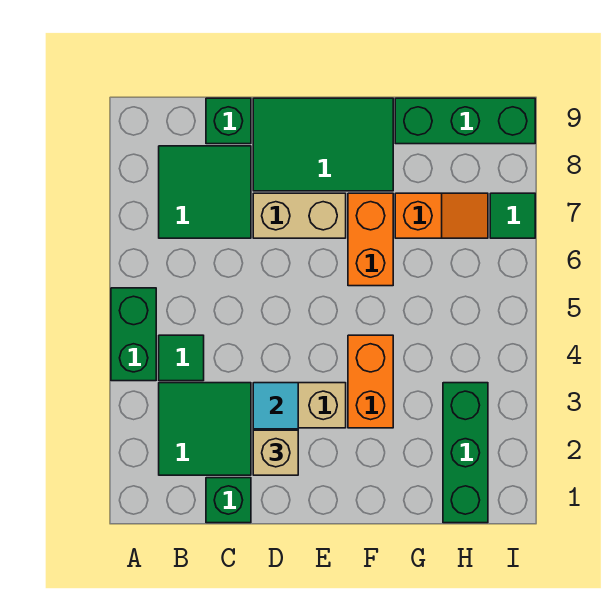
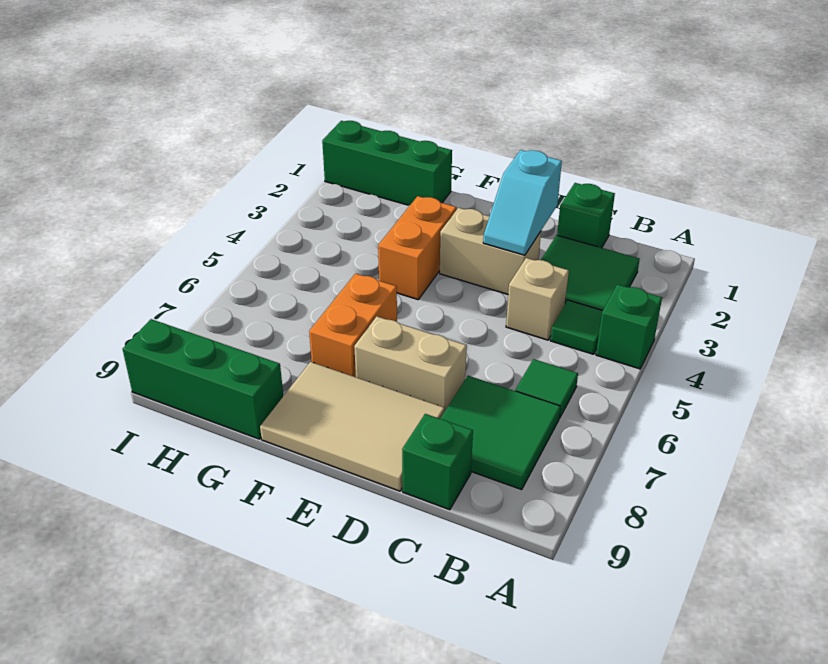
green brick A4:A5 level 1 -> green brick A4 level 1
tan brick D2 level 3 -> tan brick C4 level 1
green tile D8:F9 level 1 -> tan tile D8:F9 level 1
orange slope G7:H7 level 1 top G -> none
green brick H1:H3 level 1 -> green brick G1:I1 level 1
green tile I7 level 1 -> green tile B6 level 1

